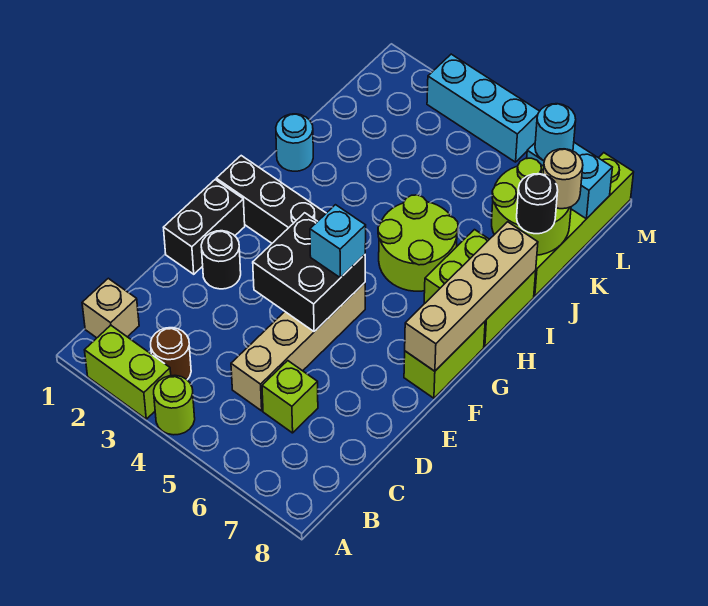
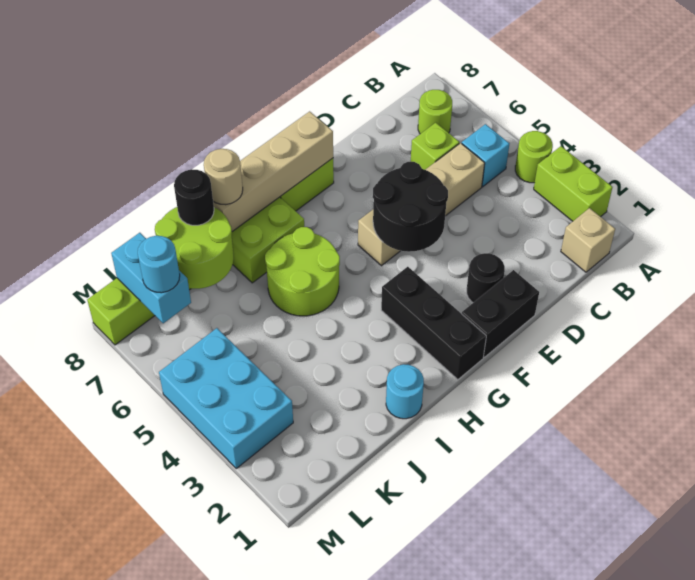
brown round brick B3 level 1 -> none
none -> lime round brick B7 level 1
black brick E4:F5 level 2 -> black round brick E4:F5 level 2
cyan brick F5 level 3 -> cyan brick B5 level 1
tan round brick K8 level 3 -> tan round brick I8 level 3
cyan brick M3:M5 level 1 -> cyan brick L3:M5 level 1

